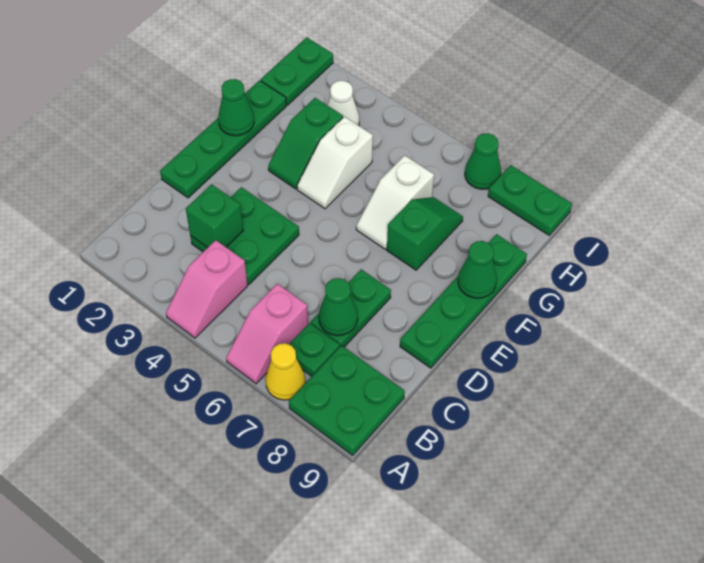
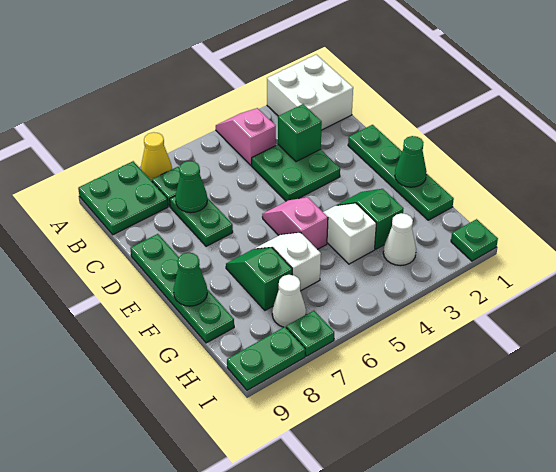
none -> white brick A1:B2 level 1
pink slope A6:B6 level 1 top B -> pink slope E5:F5 level 1 top F
green slope F7:G7 level 1 top F -> green slope F7:G7 level 1 top G
green plate H1:I1 level 1 -> green plate I1 level 1
none -> white cone H7 level 1
green cone I7 level 1 -> green plate I7 level 1

